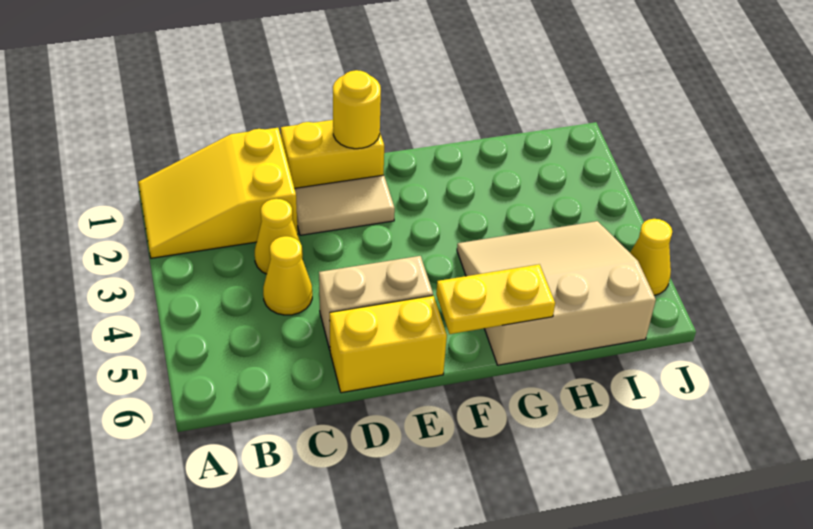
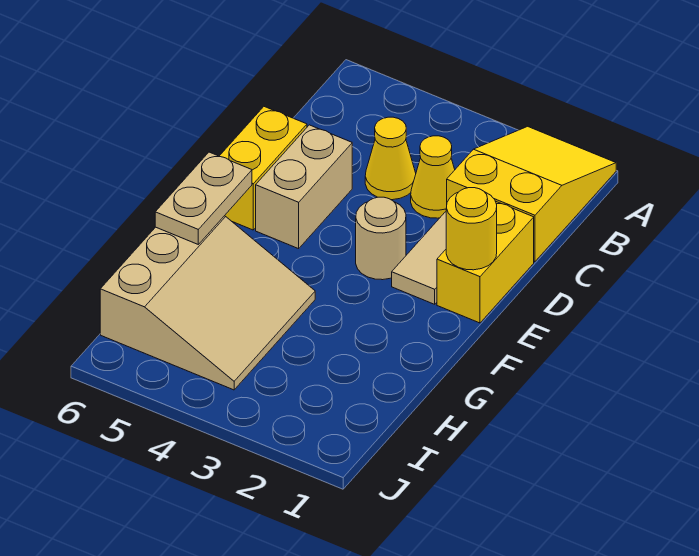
none -> tan round brick E3 level 1
yellow plate F6:G6 level 2 -> tan plate F6:G6 level 2
yellow cone J5 level 1 -> none

